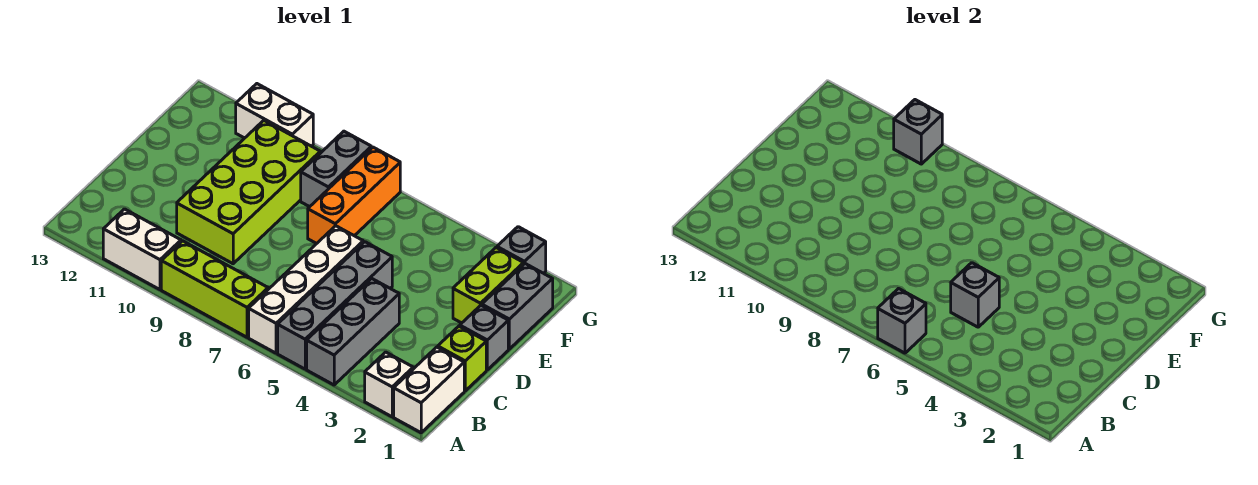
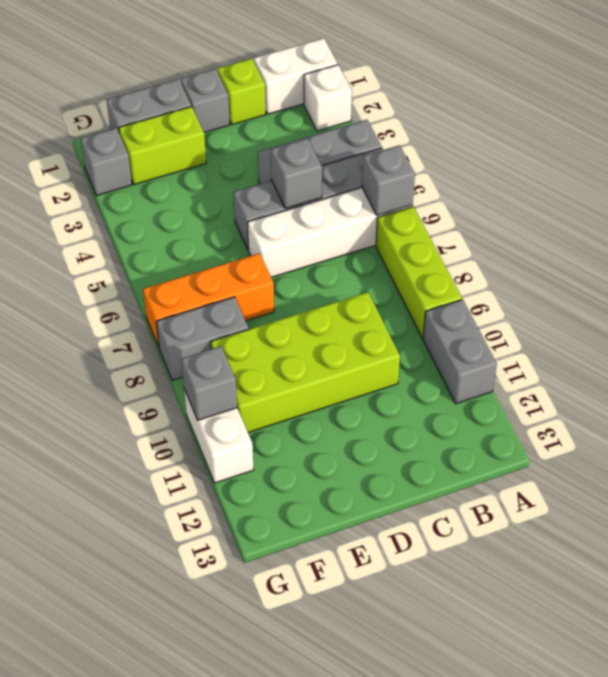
white brick A10:A11 level 1 -> grey brick A10:A11 level 1

